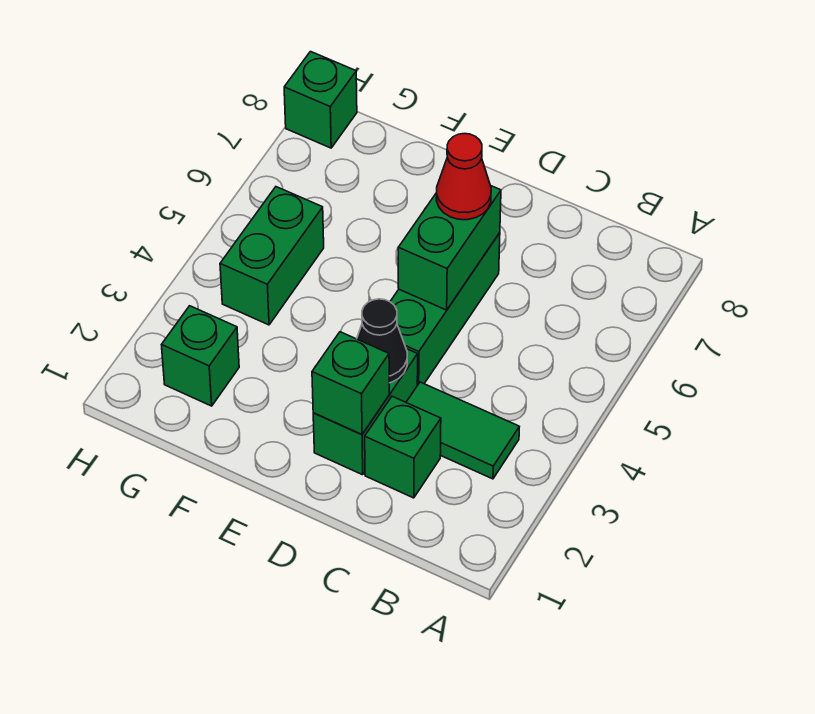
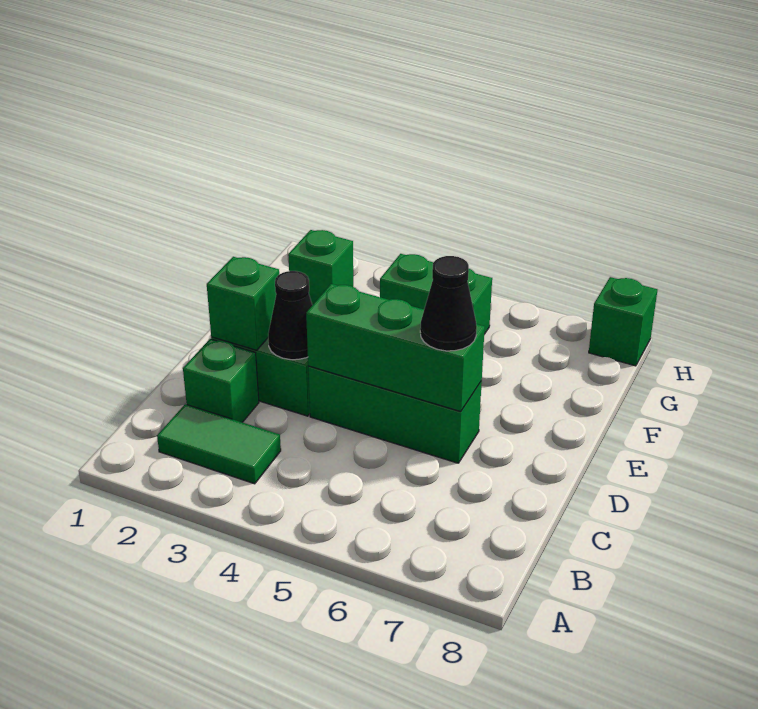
green tile B3:C3 level 1 -> green tile B2:B3 level 1
green brick D5:D6 level 2 -> green brick D4:D6 level 2
red cone D6 level 3 -> black cone D6 level 3

